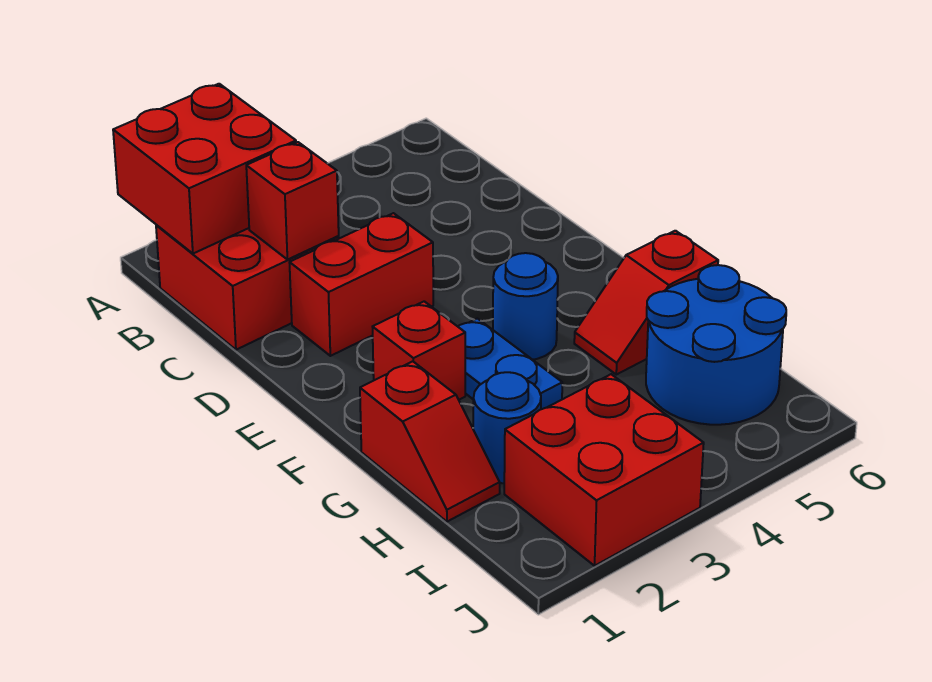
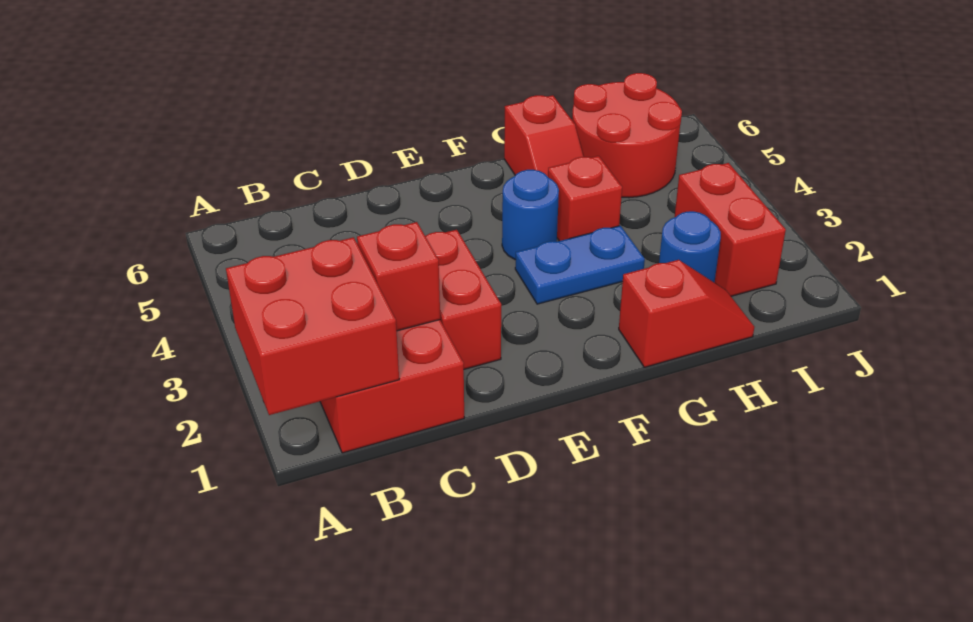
red brick F2 level 1 -> red brick G4 level 1
blue round brick H5:I6 level 1 -> red round brick H5:I6 level 1
red brick I2:J3 level 1 -> red brick I2:I3 level 1

